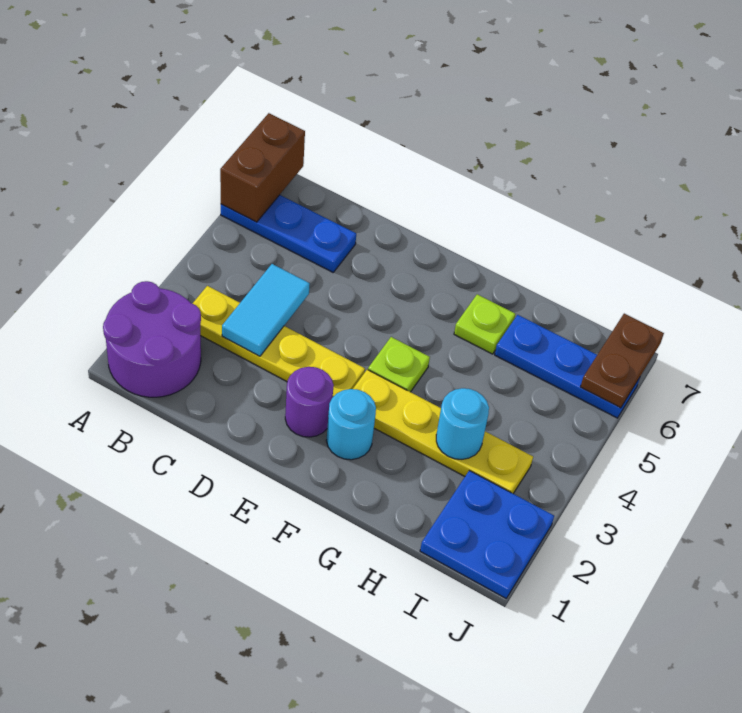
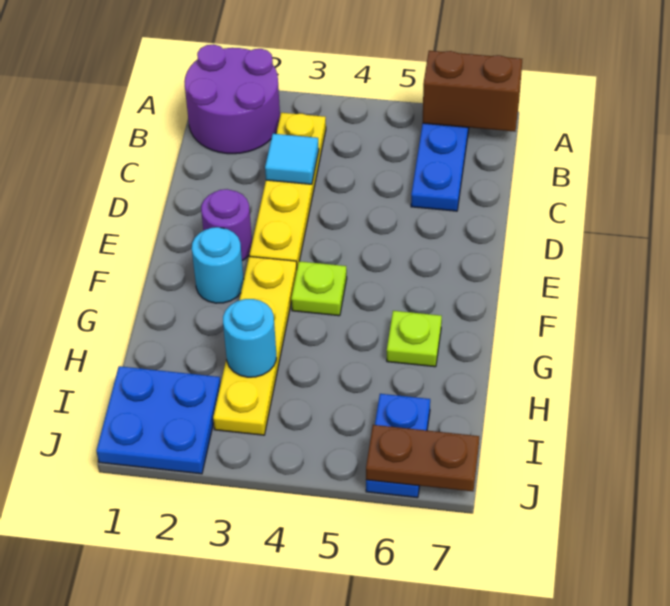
cyan tile C3:C4 level 2 -> cyan tile C3 level 2
blue plate H6:J6 level 1 -> blue plate I6:J6 level 1

